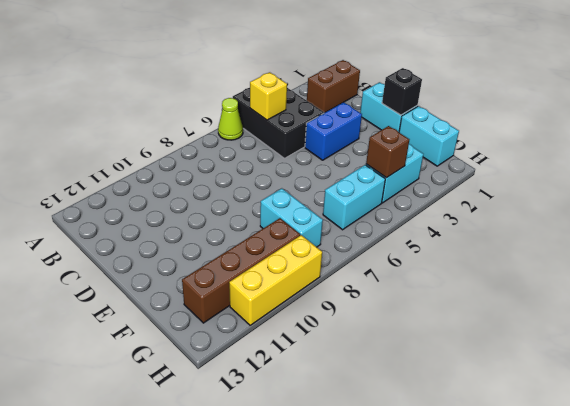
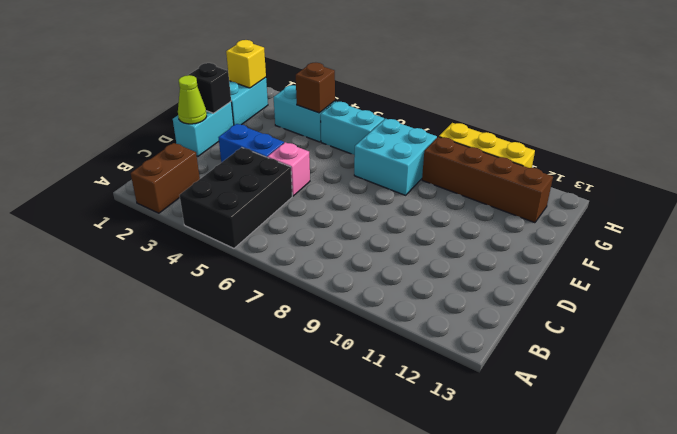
lime cone A6 level 1 -> lime cone D1 level 2
brown brick B1:B2 level 1 -> brown brick A2:B2 level 1
yellow brick B5 level 2 -> yellow brick G1 level 2
none -> pink brick D5 level 1
cyan brick F8:G8 level 1 -> cyan brick F7:G8 level 1

